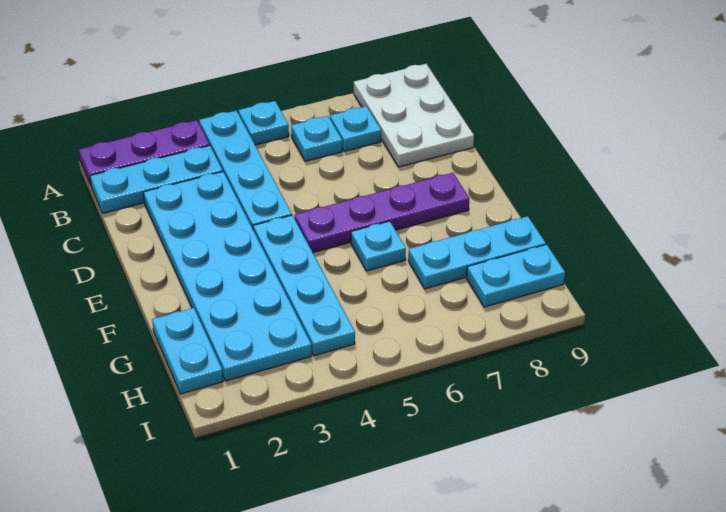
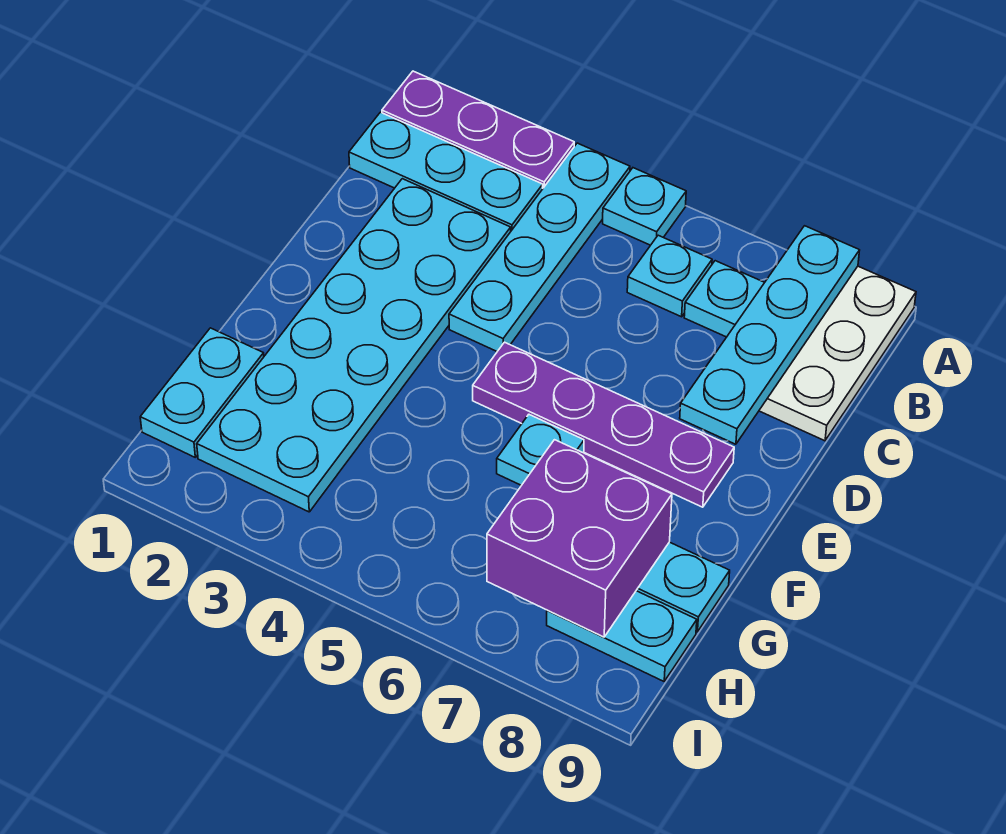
cyan plate E4:H4 level 1 -> cyan plate A8:D8 level 2
none -> purple brick G7:H8 level 2

